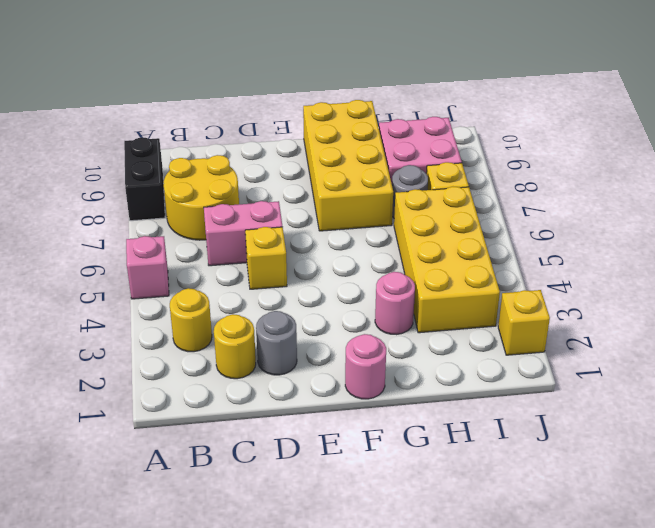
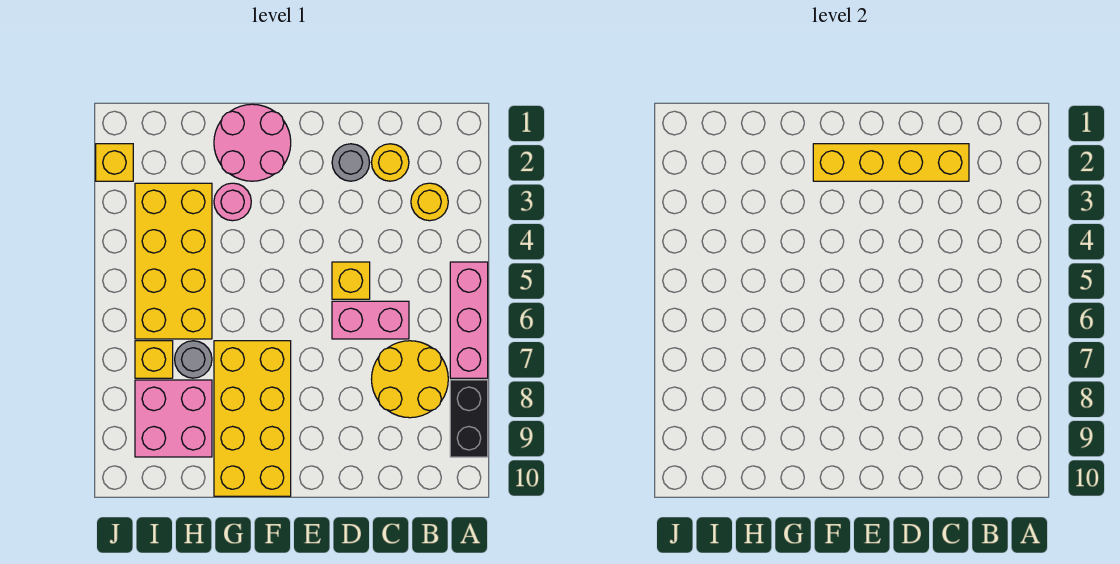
pink brick A5 level 1 -> pink brick A5:A7 level 1
none -> yellow brick C2:F2 level 2
pink round brick F1 level 1 -> pink round brick F1:G2 level 1

